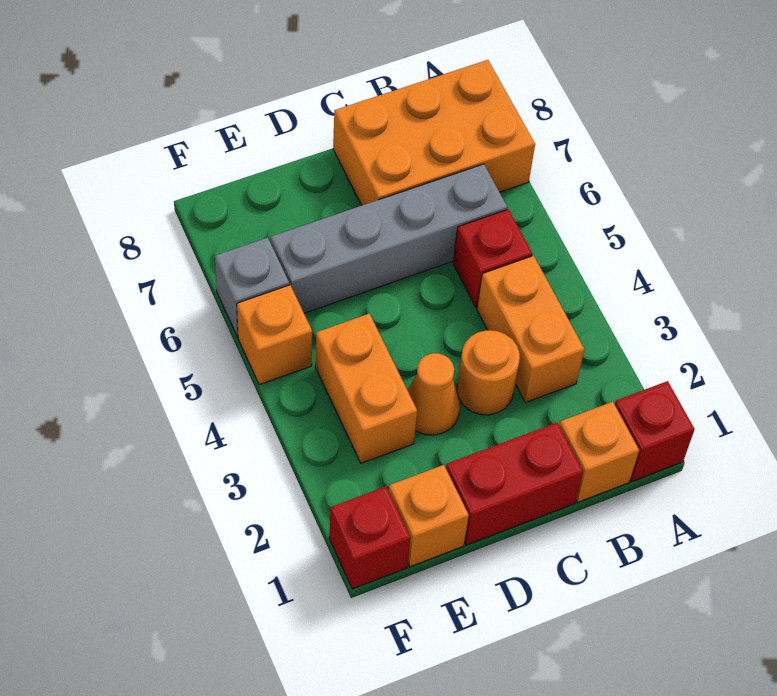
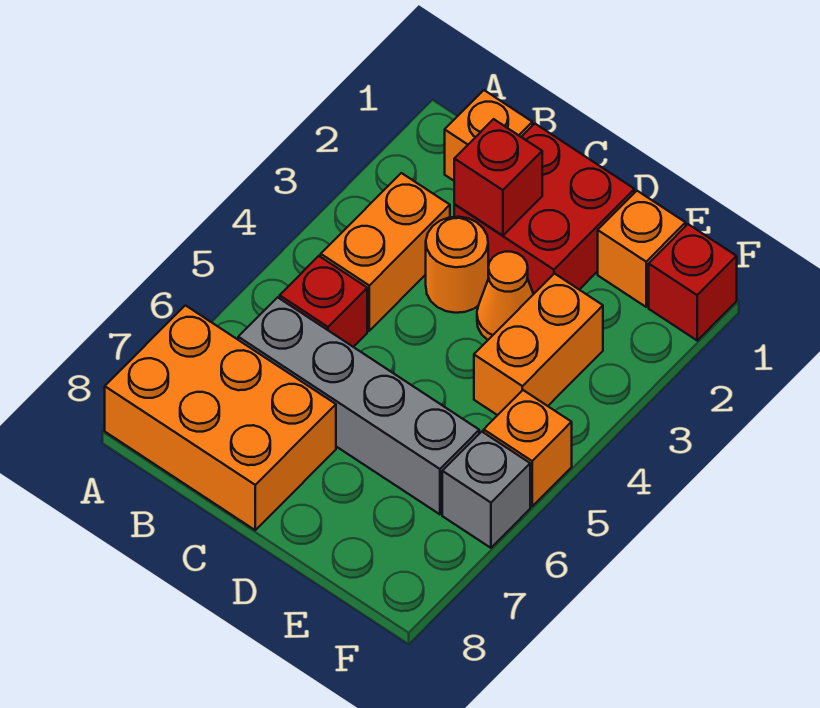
red brick A1 level 1 -> red brick C2 level 2
red brick C1:D1 level 1 -> red brick C1:D2 level 1

